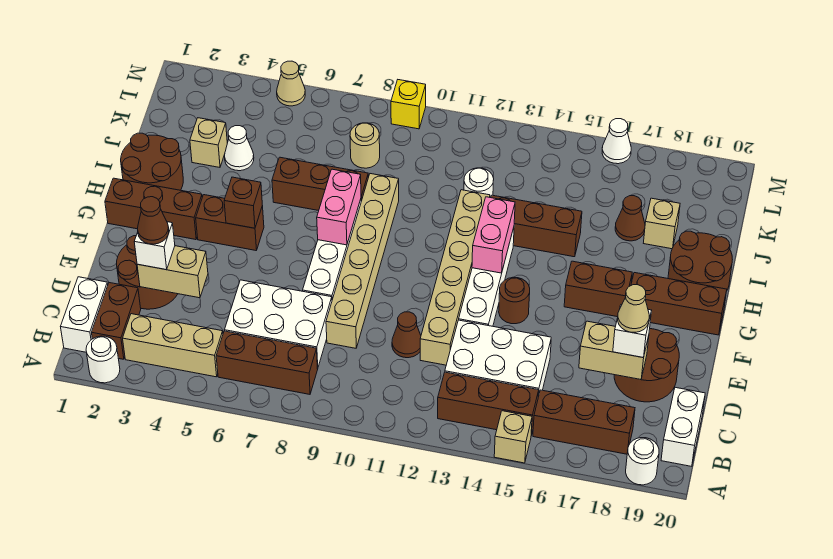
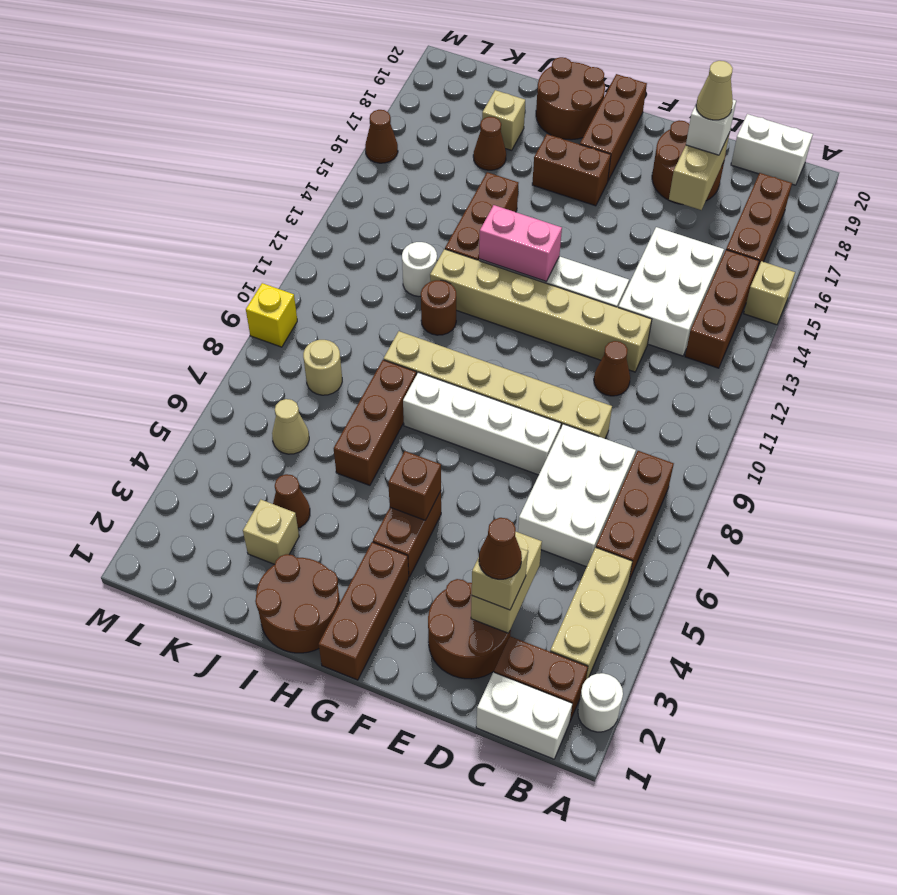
white round brick A19 level 1 -> none
white brick D3 level 3 -> tan brick D3 level 3
brown round brick F14 level 1 -> brown round brick I11 level 1
pink brick G8:H8 level 2 -> none
brown brick G16:G17 level 1 -> brown brick G17:H17 level 1
white cone J4 level 1 -> brown cone J4 level 1
tan cone M5 level 1 -> tan cone K6 level 1
white cone M16 level 1 -> brown cone M16 level 1

